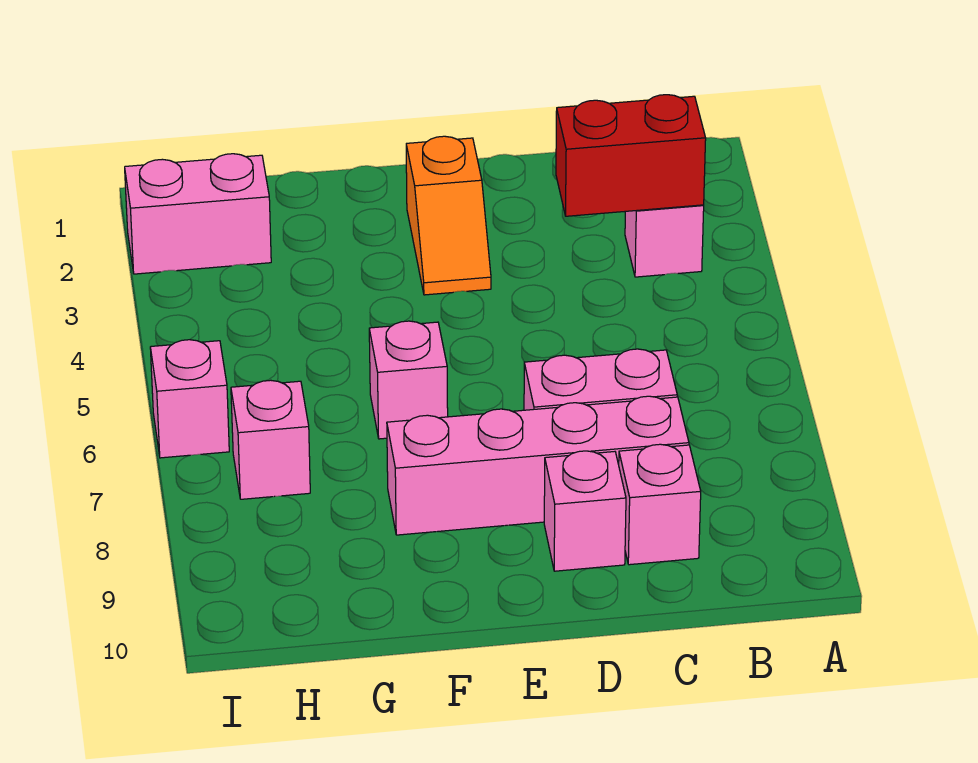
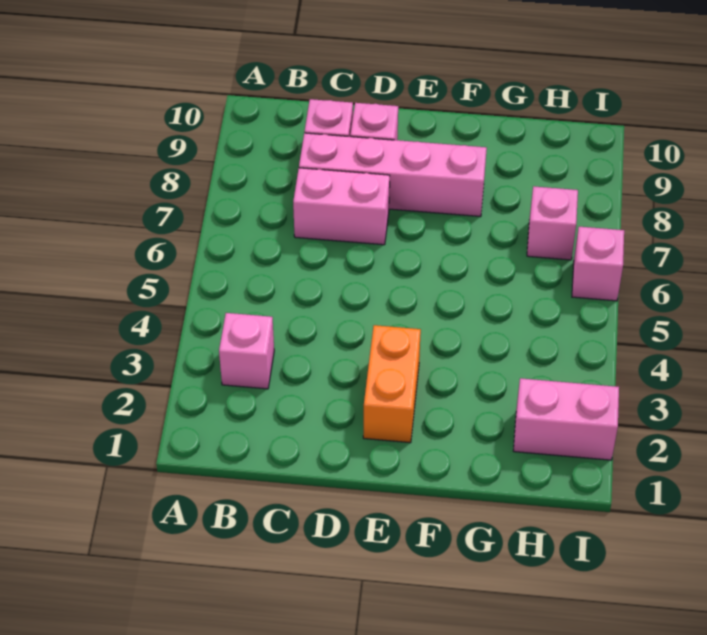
red brick B3:C3 level 2 -> none
orange slope E2:E3 level 1 top 2 -> orange brick E2:E3 level 1
pink brick F6 level 1 -> none

